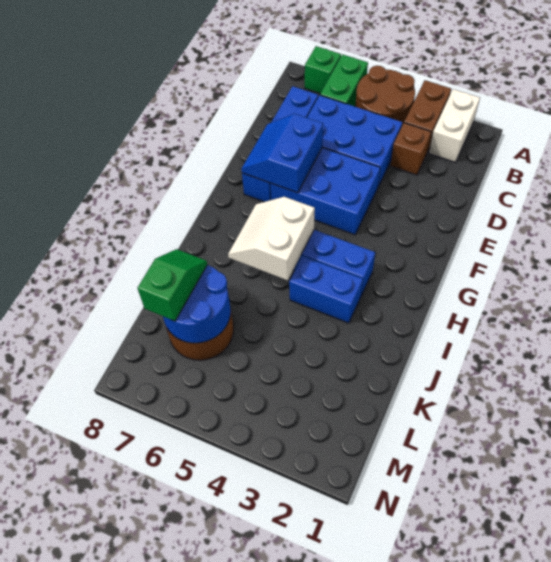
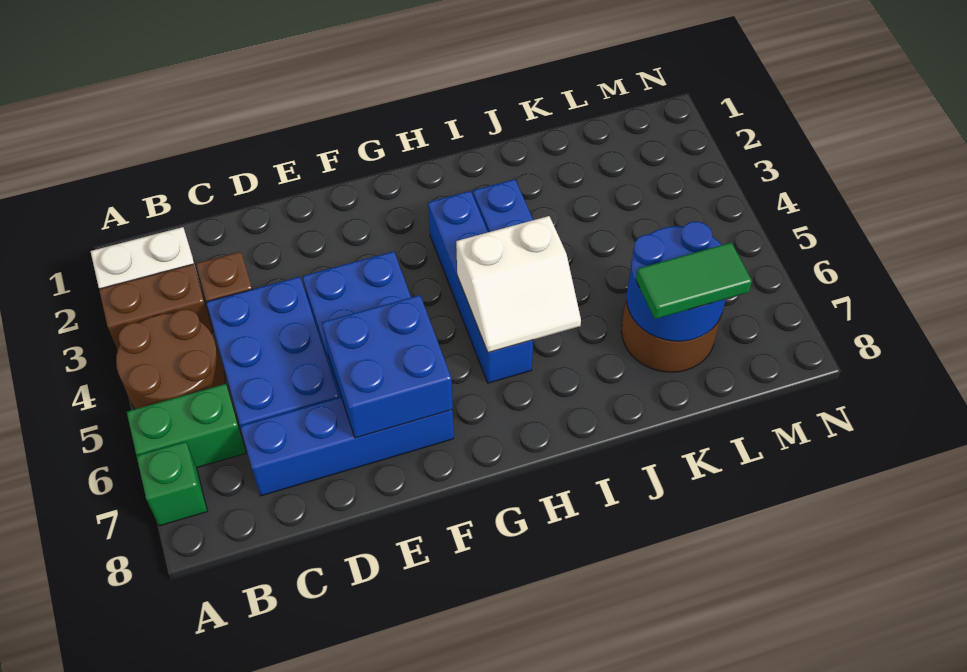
blue slope E6:F7 level 2 top 6 -> blue brick E6:F7 level 2
green slope K7:L7 level 3 top L -> green tile K7:L7 level 3

